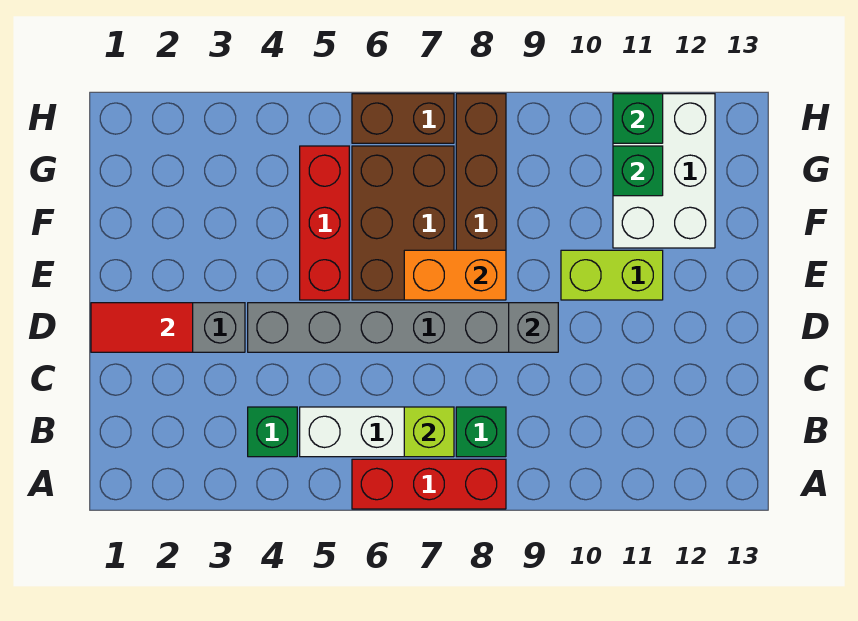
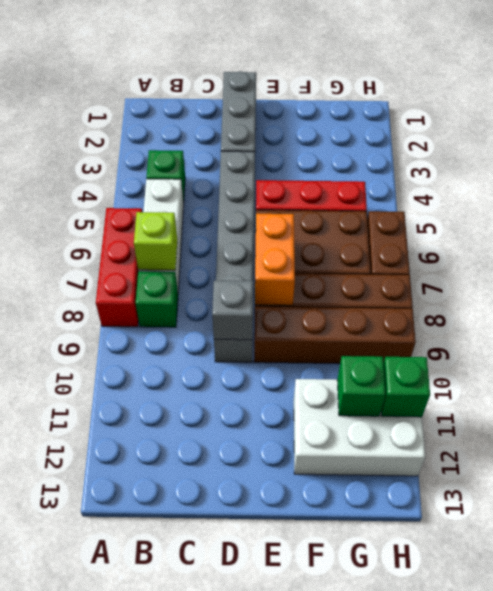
red tile D1:D2 level 2 -> none
none -> brown brick E9:H9 level 1
lime brick E10:E11 level 1 -> none

